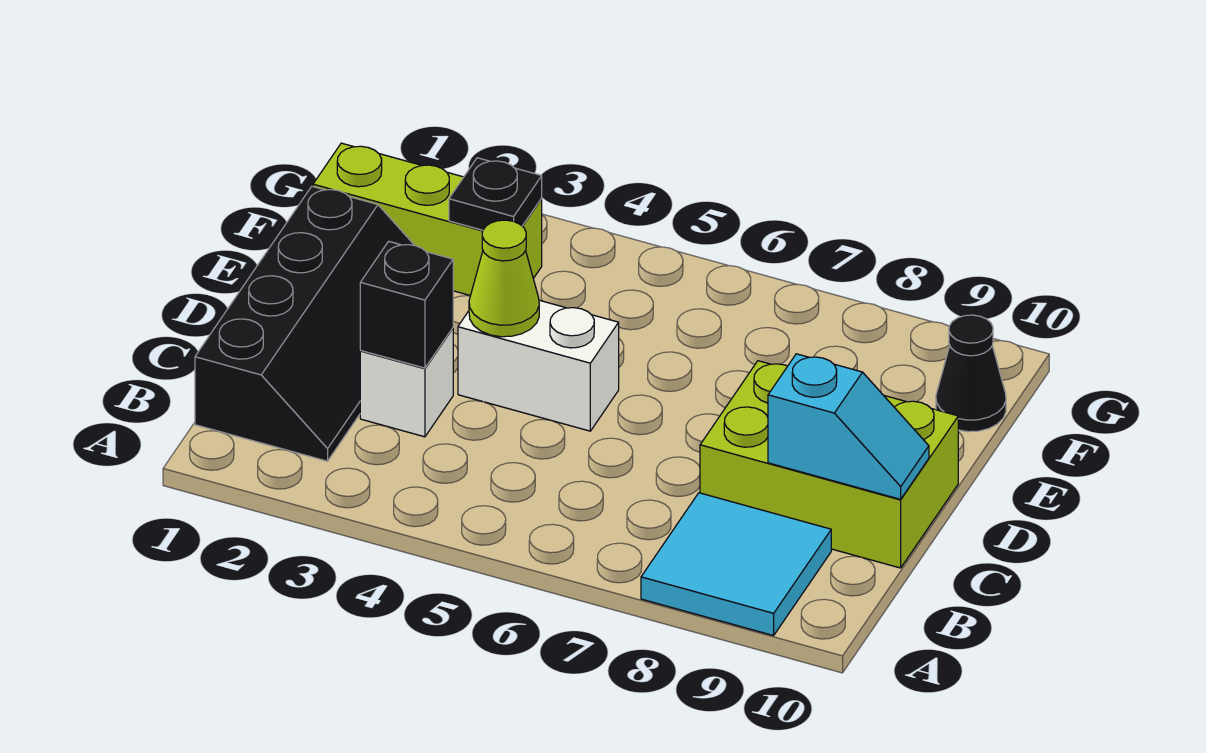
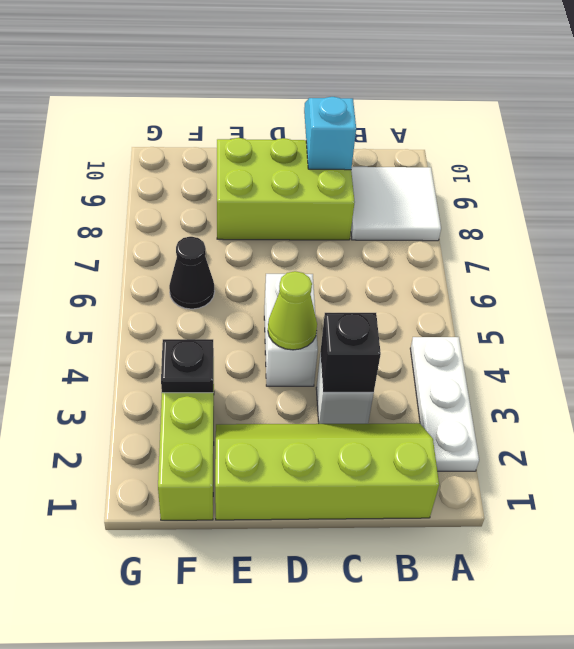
none -> white plate A2:A4 level 1
cyan tile A8:B9 level 1 -> white tile A8:B9 level 1
black slope B1:E2 level 1 top 1 -> lime slope B1:E2 level 1 top 1
lime brick C8:D10 level 1 -> lime brick C8:E9 level 1
black cone F10 level 1 -> black cone F6 level 1

